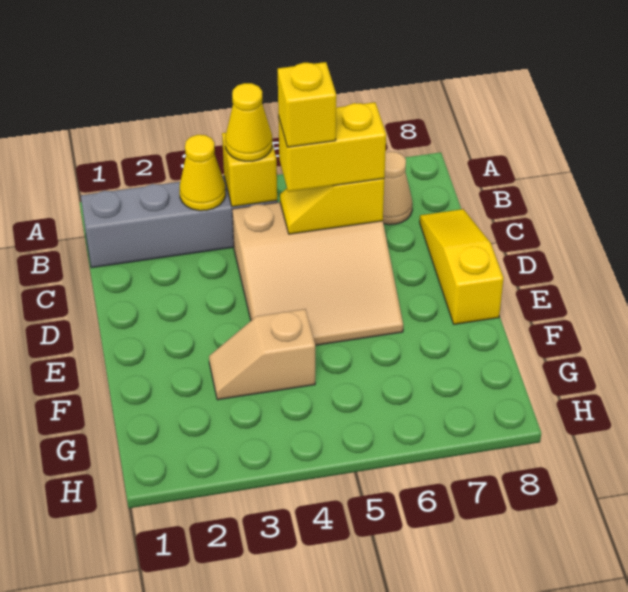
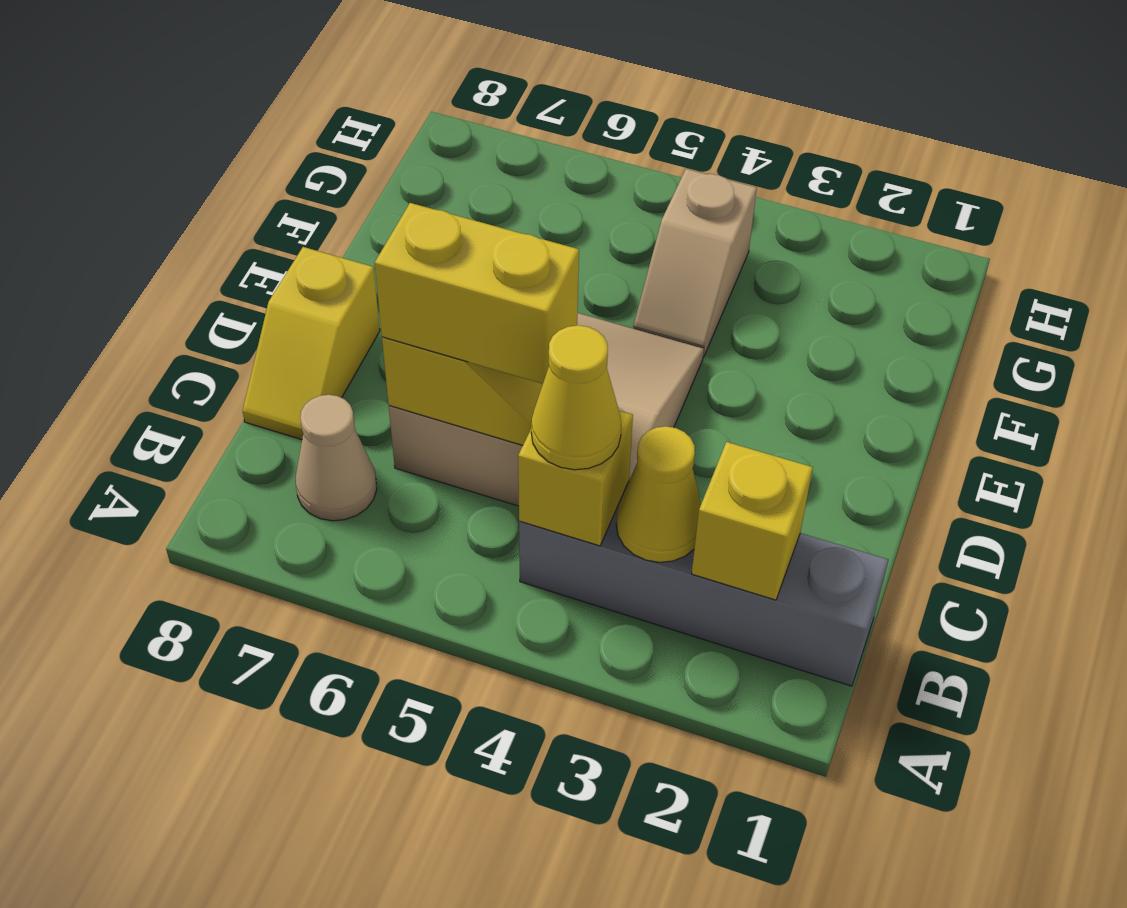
yellow brick C5 level 4 -> yellow brick B2 level 2
yellow slope C8:E8 level 1 top E -> yellow slope C8:D8 level 1 top D
tan slope F3:F4 level 1 top 4 -> tan slope F4:G4 level 1 top G

